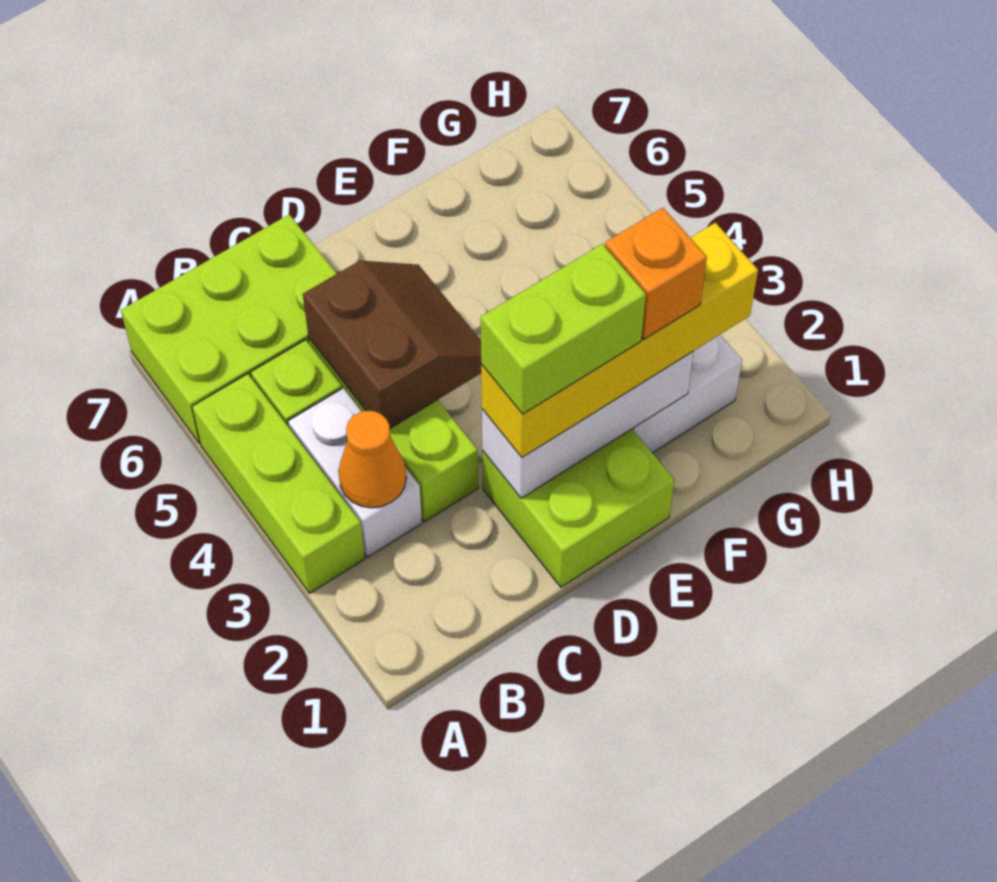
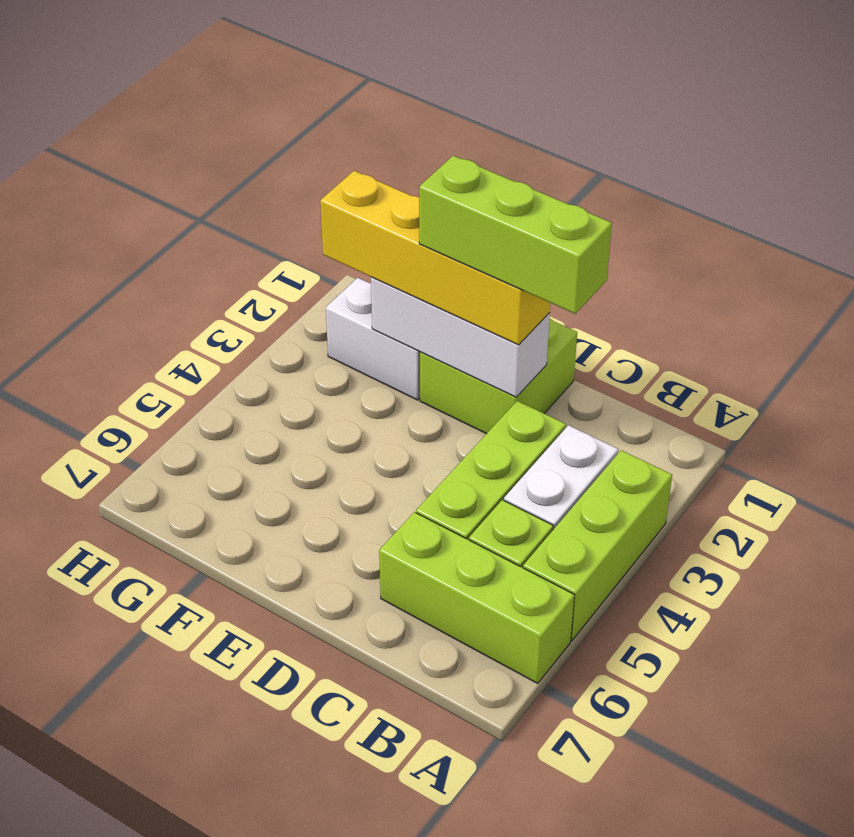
lime brick A6:C7 level 1 -> lime brick A6:C6 level 1
orange cone B3 level 2 -> none
brown slope C4:D5 level 2 top C -> none
lime brick D2:E2 level 4 -> lime brick C2:E2 level 4
orange brick F2 level 4 -> none

